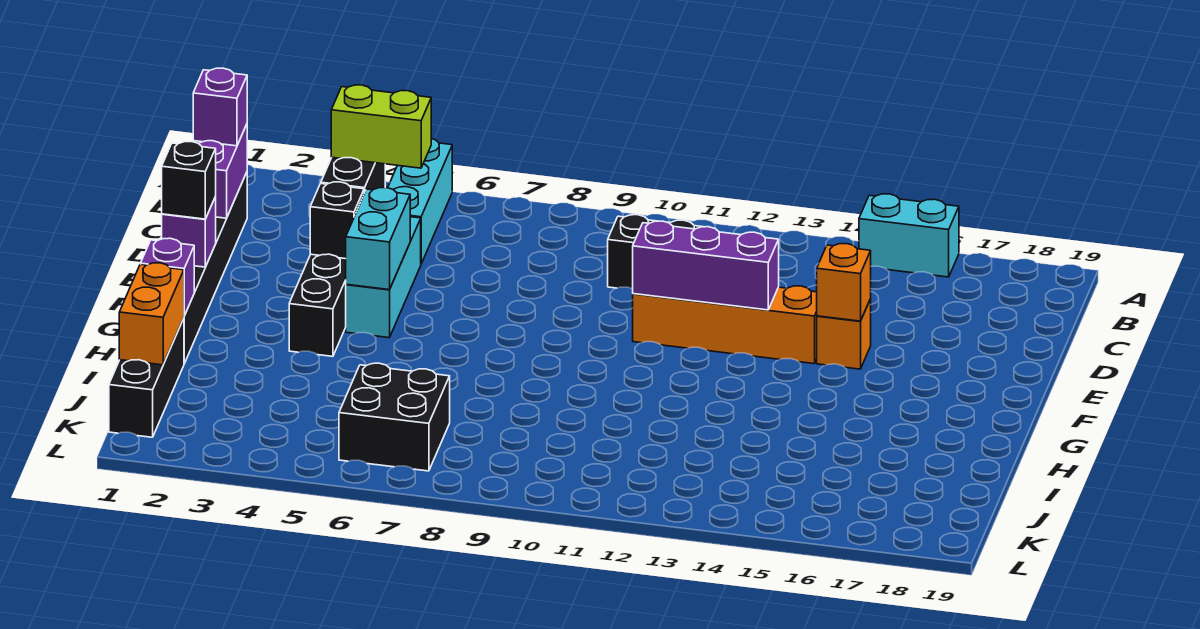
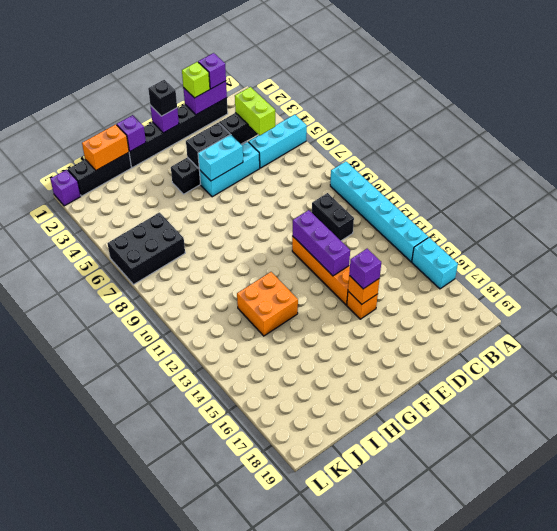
none -> cyan brick A9:A14 level 1
none -> lime brick D1 level 3
black brick E4 level 2 -> black brick E4:F4 level 2
none -> purple brick E15 level 3
none -> orange brick H12:I13 level 1
black brick J6:K7 level 1 -> black brick J6:L7 level 1
none -> purple brick L1 level 1

